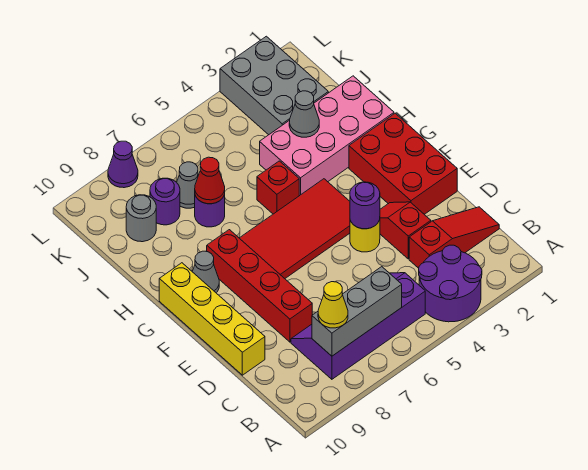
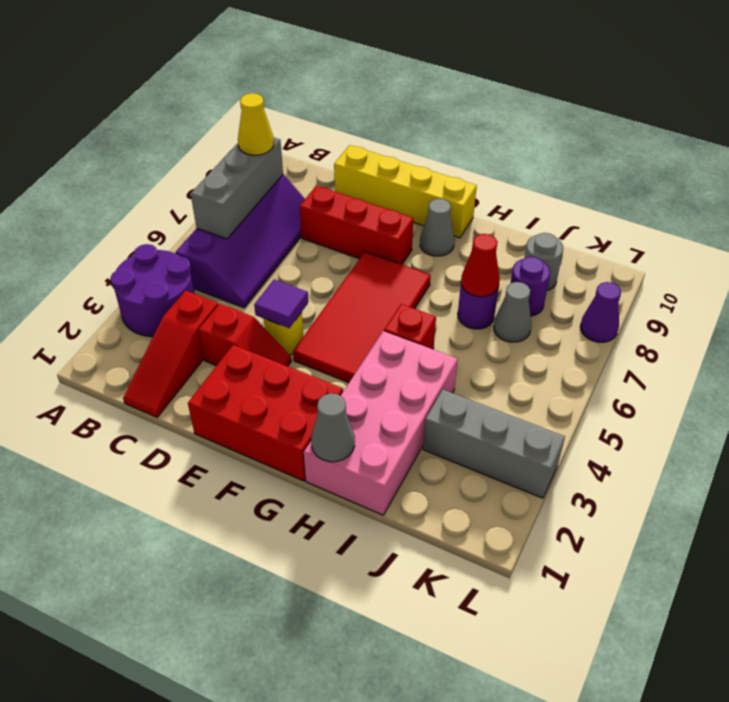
red brick D8:G8 level 1 -> red brick D8:F8 level 1
purple round brick E4 level 2 -> purple tile E4 level 2
grey cone I3 level 2 -> grey cone H1 level 2
grey brick J2:L3 level 1 -> grey brick J3:L3 level 1

